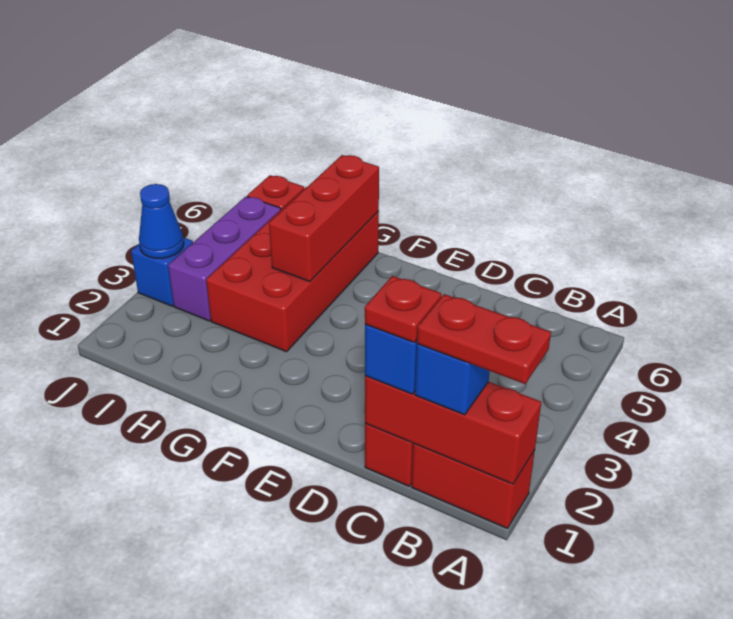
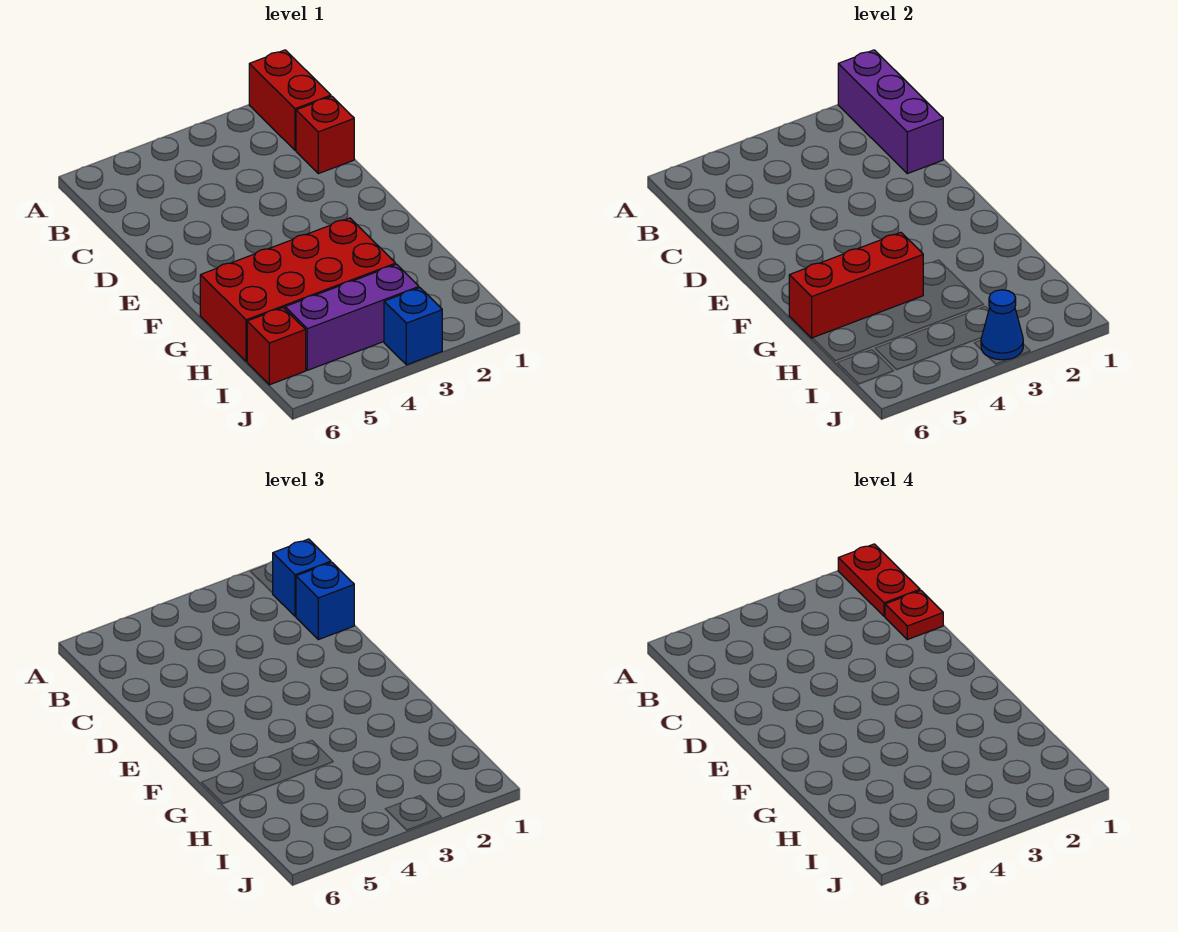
red brick A1:C1 level 2 -> purple brick A1:C1 level 2

